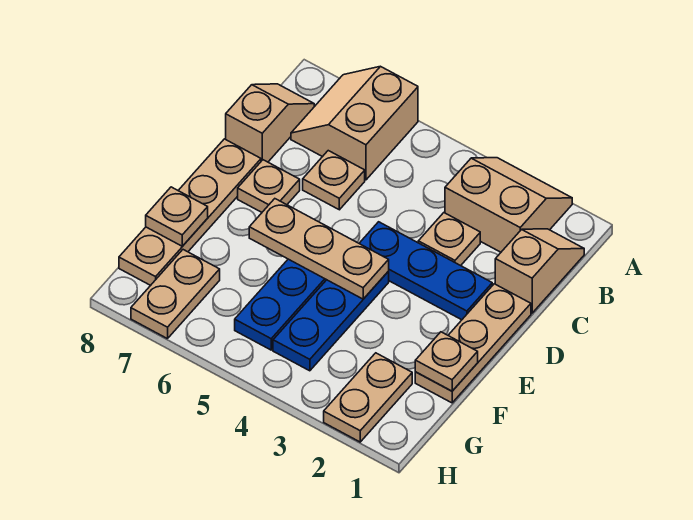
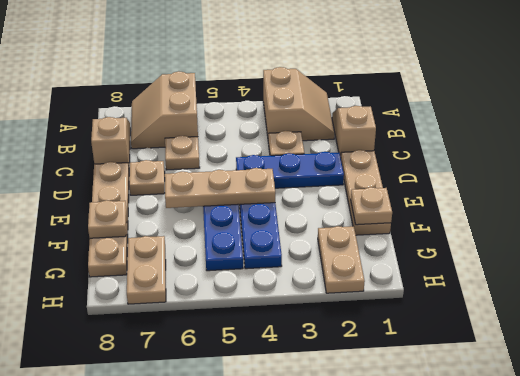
tan slope A2:B3 level 1 top B -> tan slope A2:B3 level 1 top 3

